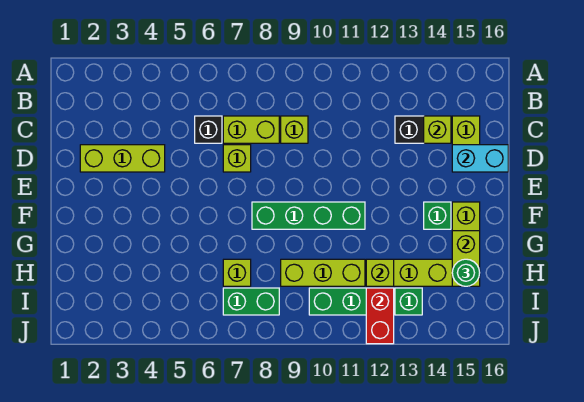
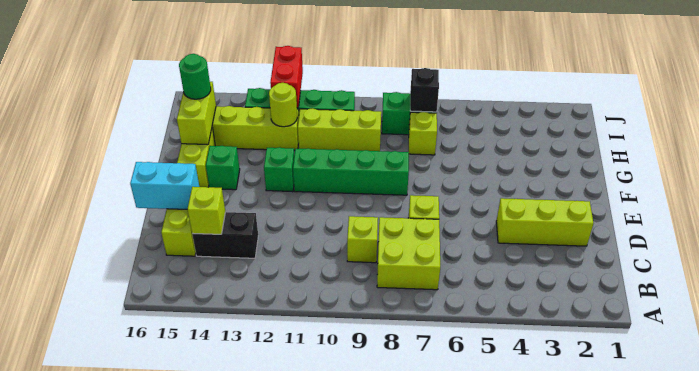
black brick C6 level 1 -> black brick I7 level 2
lime brick C7:C8 level 1 -> lime brick B7:C8 level 1
none -> green brick F12 level 1
lime brick H12 level 2 -> lime round brick H12 level 2

